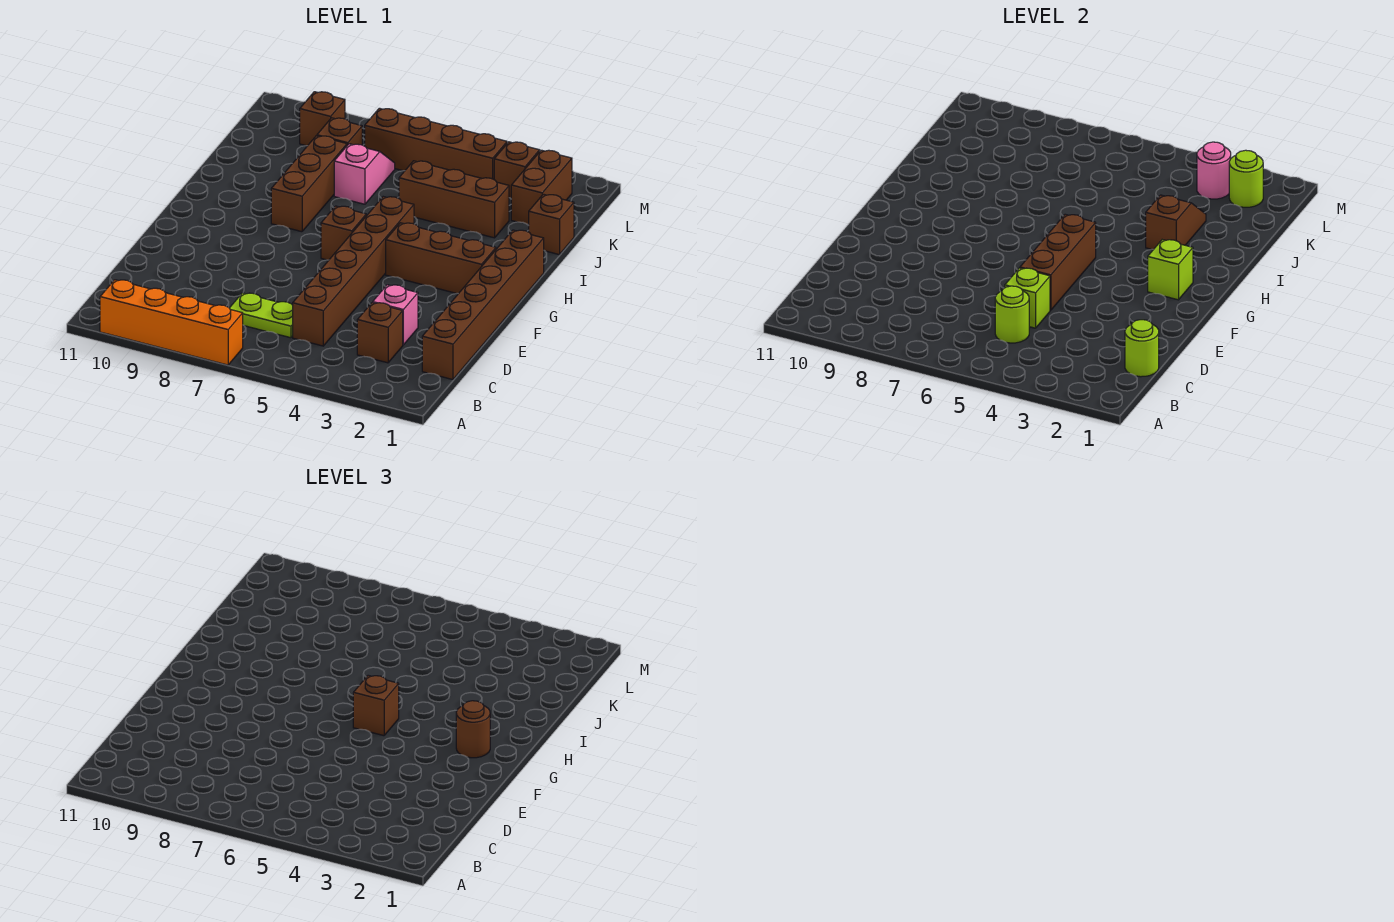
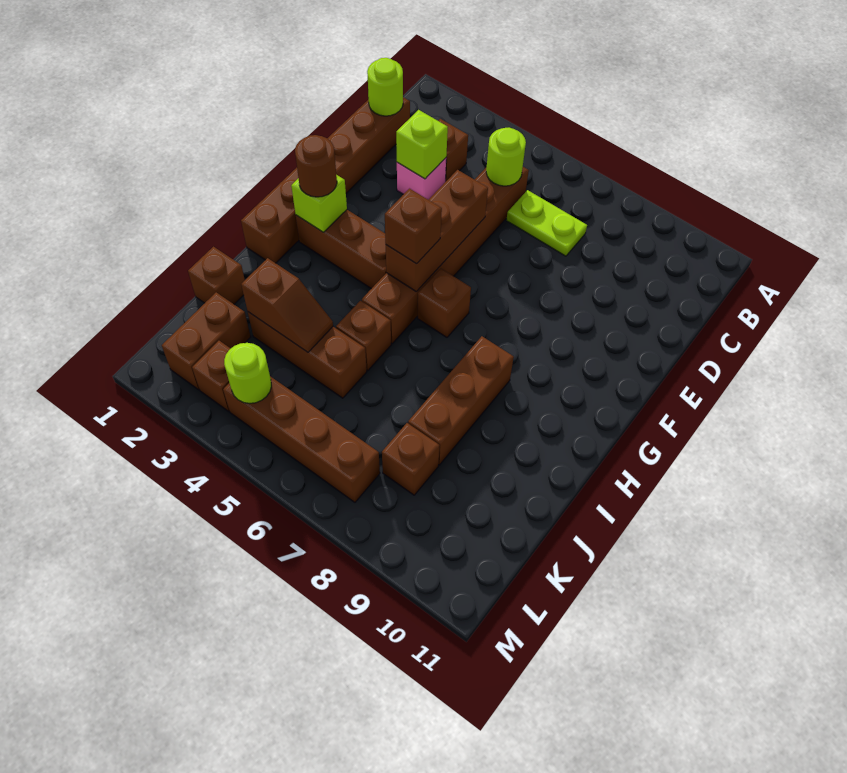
orange brick A7:A10 level 1 -> none
lime brick D5 level 2 -> lime brick D3 level 2
brown slope I3:J3 level 2 top I -> brown slope J3:J4 level 2 top 3
pink slope J7:K7 level 1 top J -> none
lime round brick L2 level 2 -> lime round brick L4 level 2
pink round brick L3 level 2 -> none
brown brick L9 level 1 -> brown brick I5 level 1

